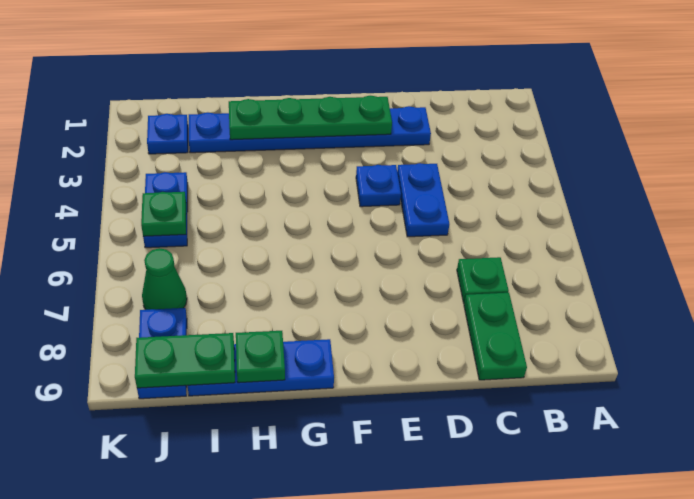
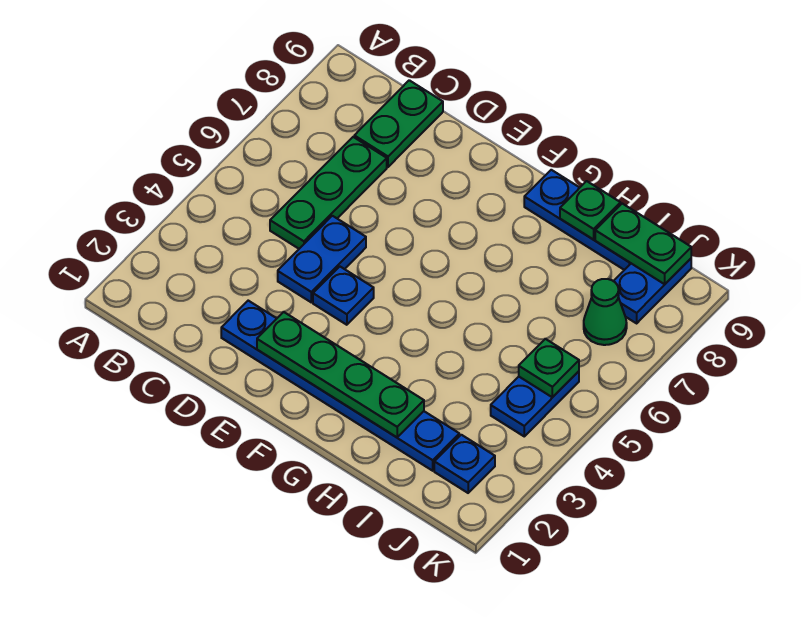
green plate C7 level 1 -> green plate C5:C7 level 1

